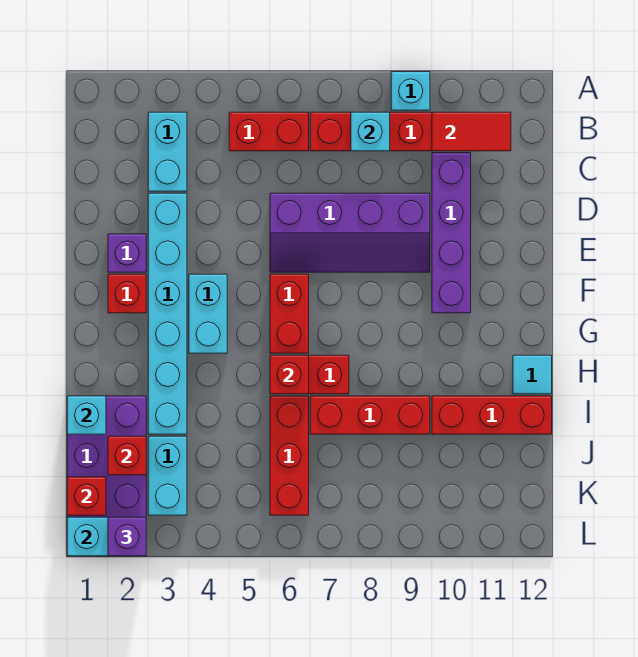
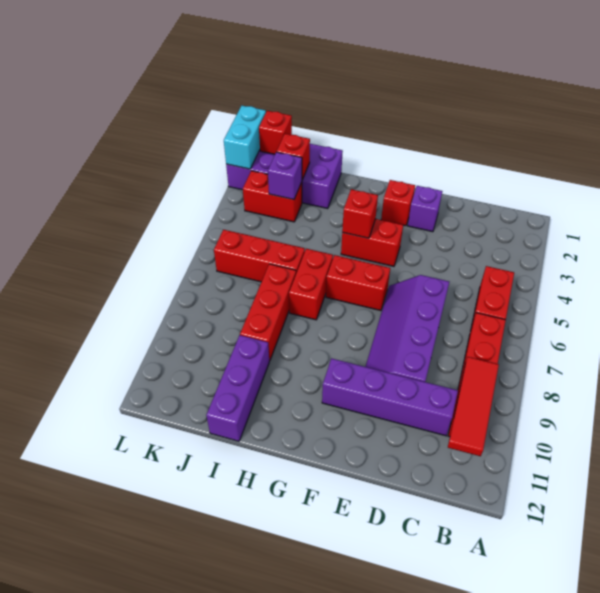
cyan brick A9 level 1 -> none
cyan brick B3:C3 level 1 -> none
cyan brick B8 level 2 -> none
red tile B10:B11 level 2 -> red tile B9:B11 level 2
cyan brick D3:I3 level 1 -> none
cyan brick F4:G4 level 1 -> red brick F4:G4 level 1
red brick H6 level 2 -> red brick G4 level 2
cyan tile H12 level 1 -> none
cyan brick I1 level 2 -> none
red brick I10:I12 level 1 -> purple brick I10:I12 level 1
cyan brick J3:K3 level 1 -> red brick J3:K3 level 1
purple brick L2 level 3 -> purple brick J3 level 2

